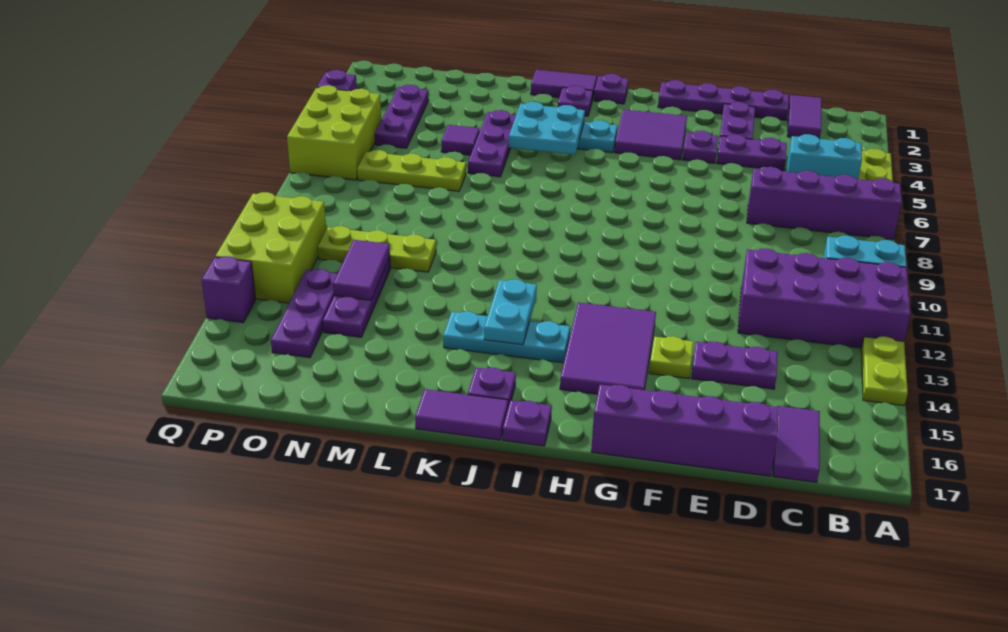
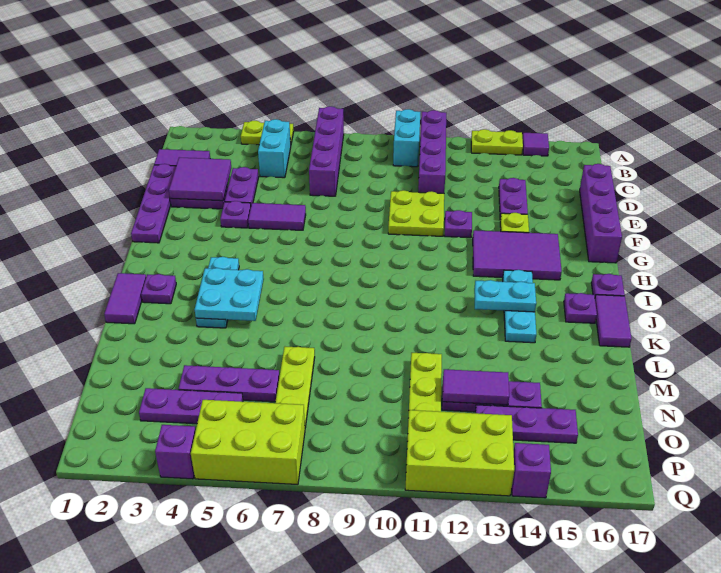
purple brick A11:D12 level 1 -> purple brick A11:D11 level 1
purple tile C16:C17 level 1 -> purple tile F5:F6 level 1
none -> lime plate E10:F11 level 1
purple tile G3:H4 level 1 -> purple tile D2:E3 level 2
purple plate I1 level 1 -> purple plate F12 level 1
purple plate L4:L6 level 1 -> purple plate N4:N6 level 1
purple tile M5 level 1 -> purple tile A15 level 1

